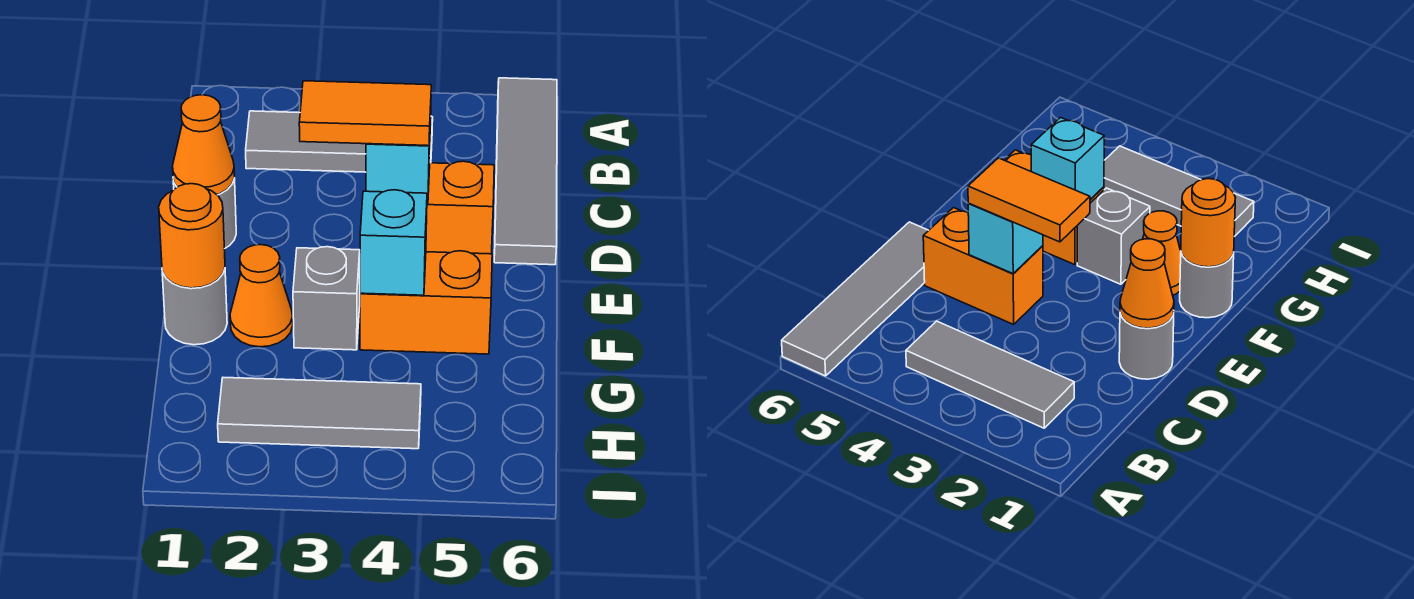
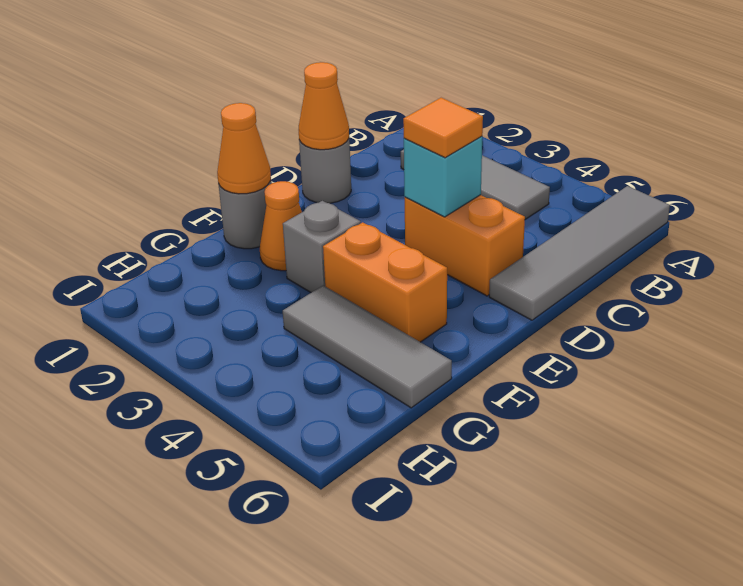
orange tile D3:D4 level 3 -> orange tile D4 level 3
orange round brick F1 level 2 -> orange cone F1 level 2
cyan brick F4 level 2 -> none
grey tile H2:H4 level 1 -> grey tile G4:G6 level 1

